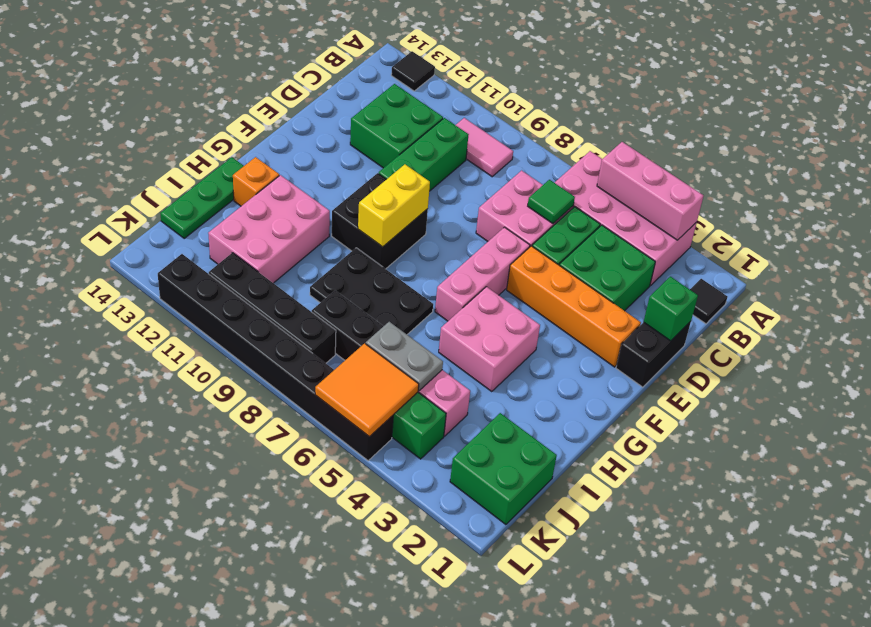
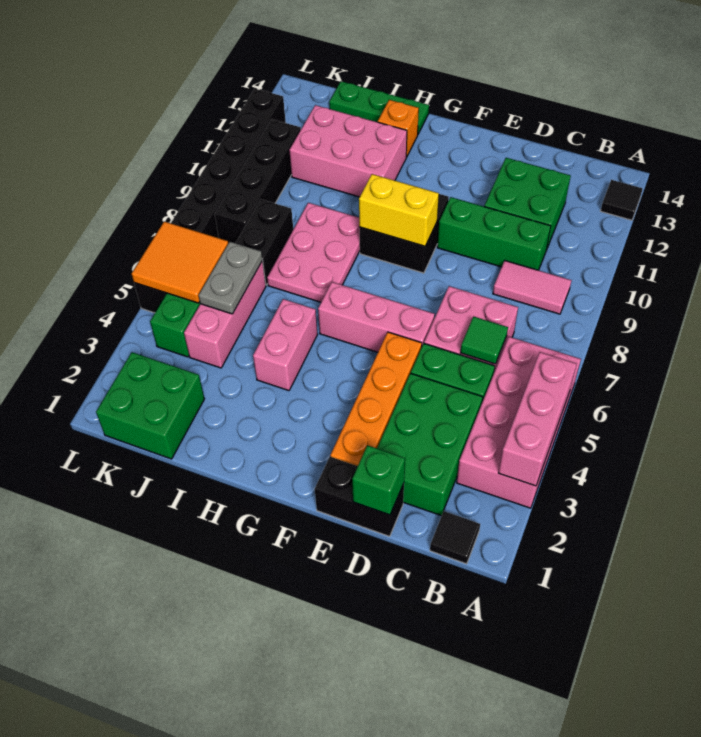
pink tile B9:B10 level 1 -> pink tile B9:C9 level 1
green brick C3:D4 level 1 -> green brick C2:D4 level 1
pink brick G4:H5 level 1 -> pink brick H4:H5 level 1
black plate H7:I9 level 1 -> pink plate H7:I9 level 1

